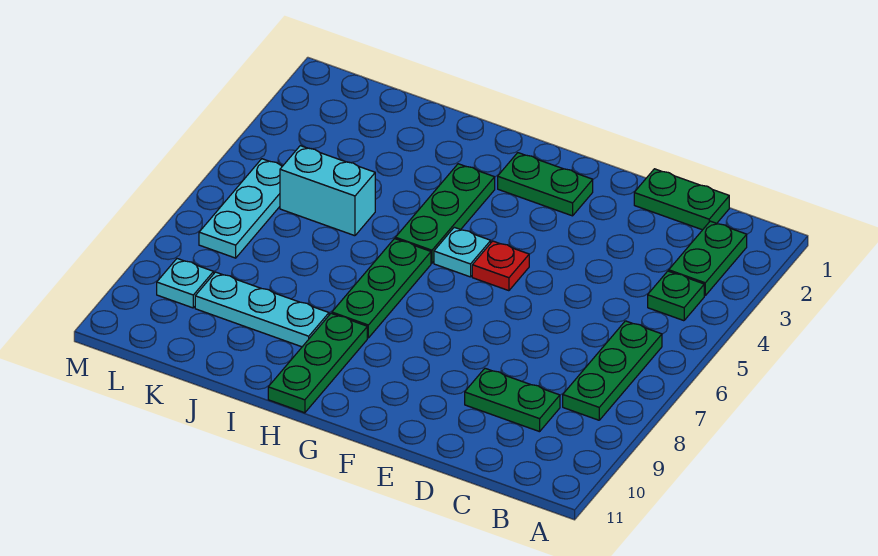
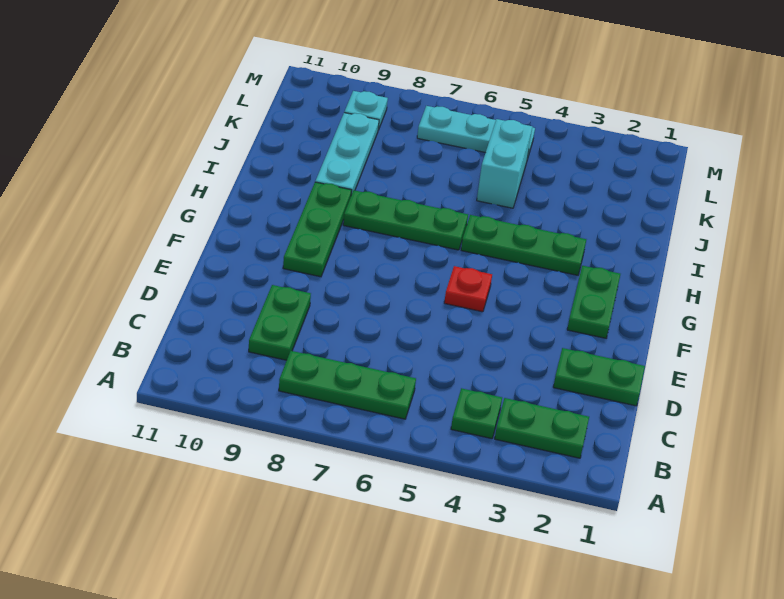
green plate C1:D1 level 1 -> green plate D1:D2 level 1
cyan plate G5 level 1 -> none
green plate H9:H11 level 1 -> green plate F9:H9 level 1

